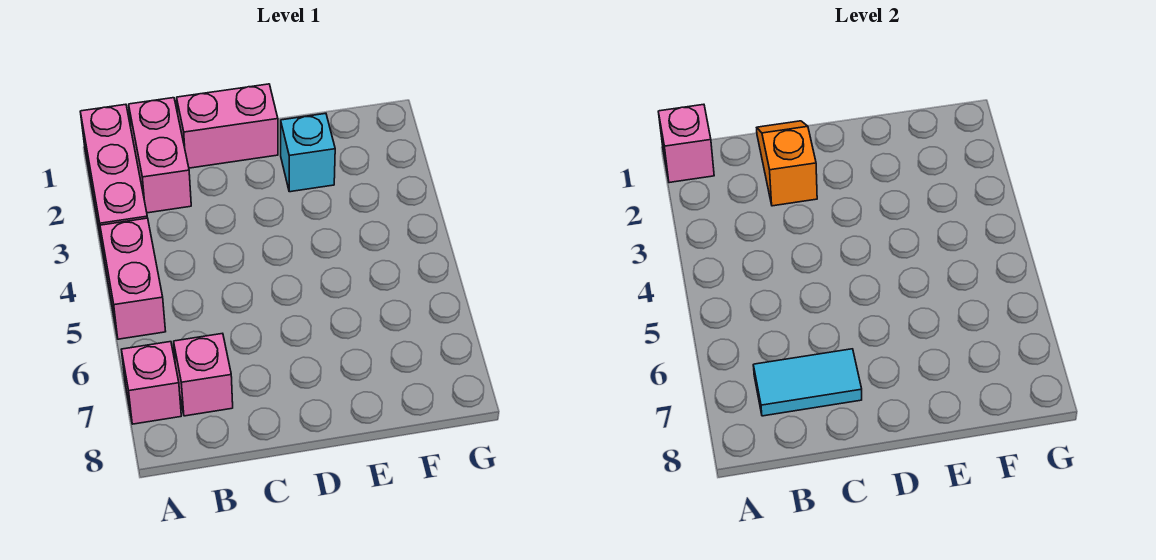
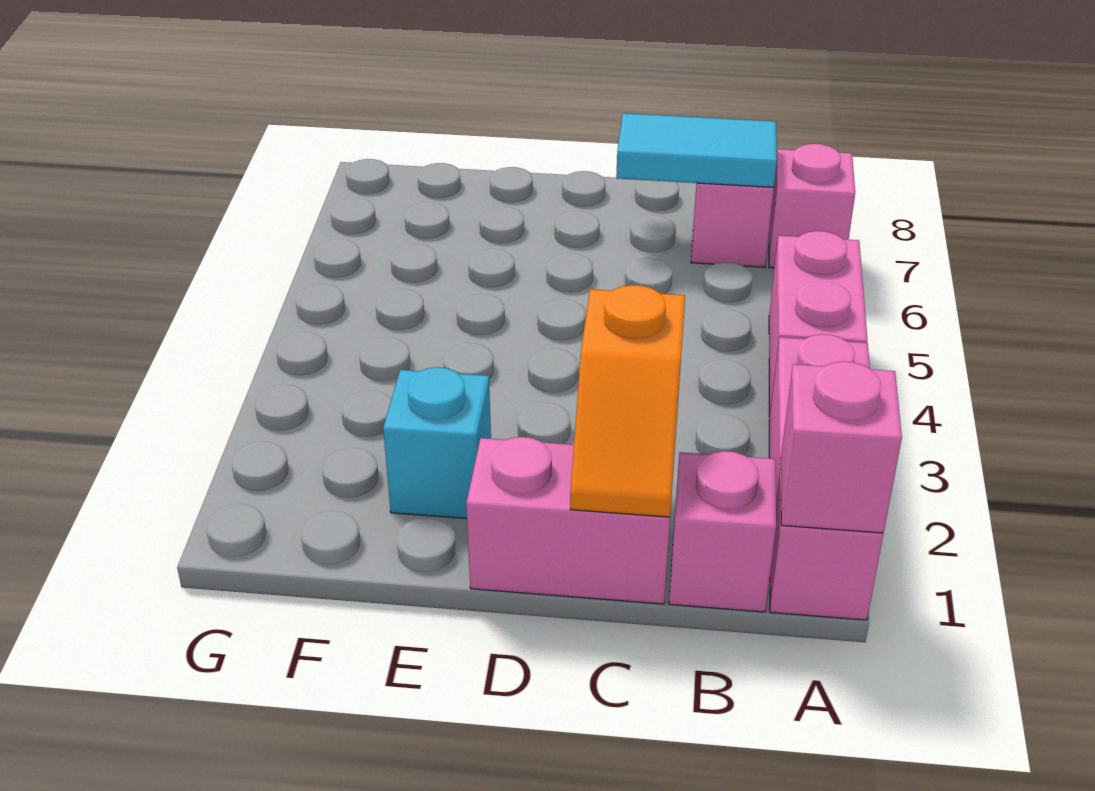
pink brick B1:B2 level 1 -> pink brick B1 level 1

